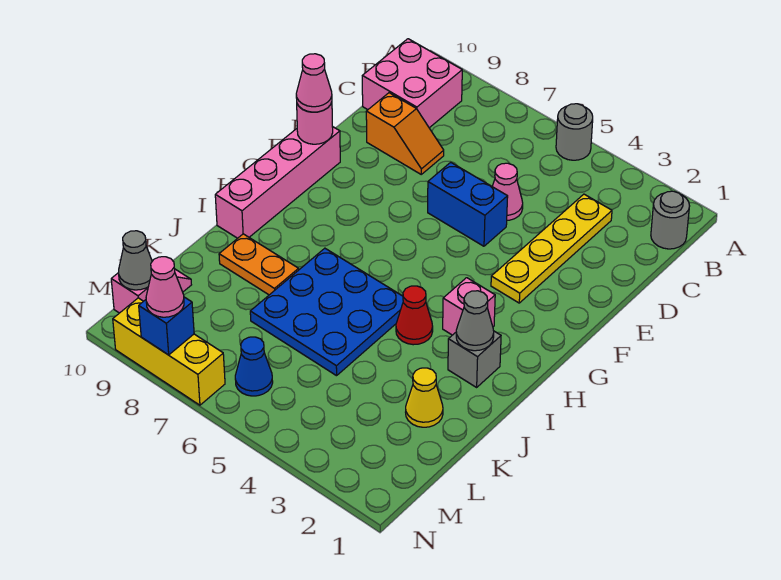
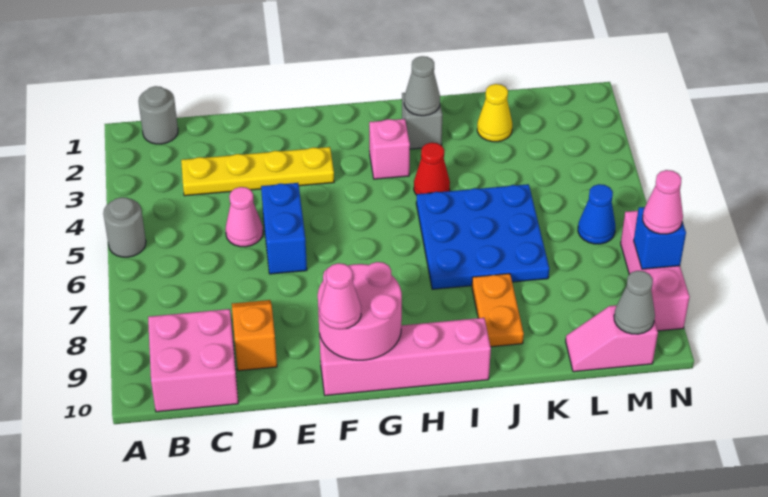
pink round brick F10 level 2 -> pink round brick F9:G10 level 2
yellow brick N7:N9 level 1 -> pink brick N7:N9 level 1

